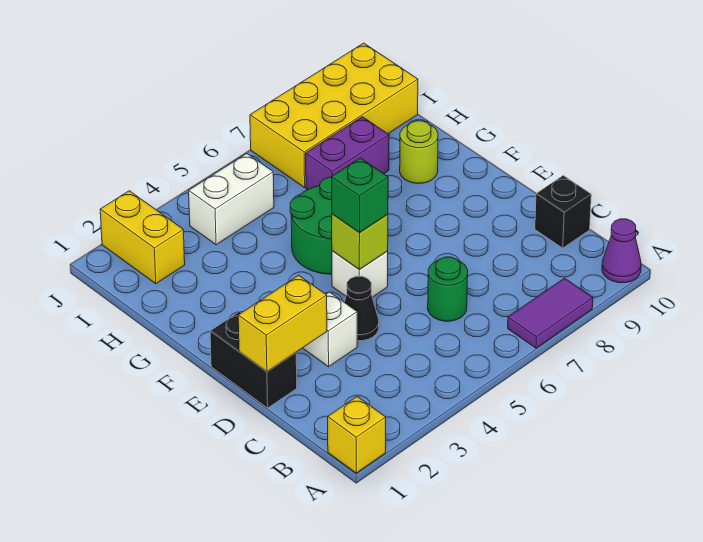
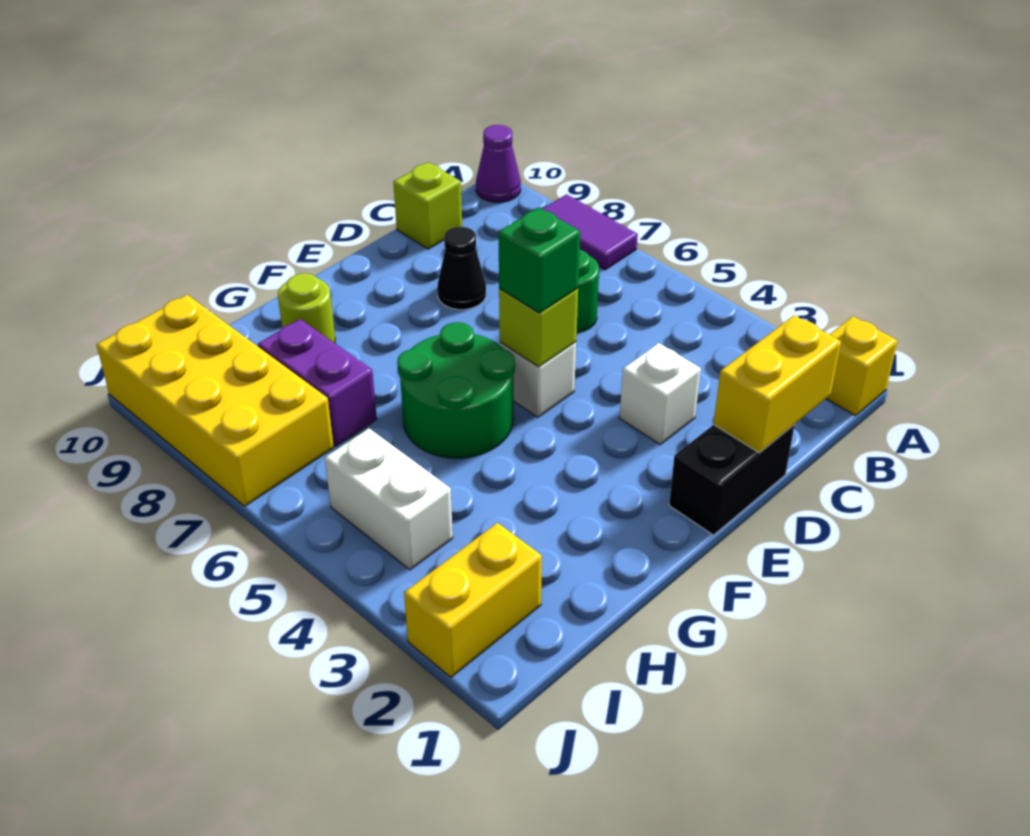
black brick C10 level 1 -> lime brick C10 level 1
yellow brick D1:D2 level 2 -> yellow brick C1:D1 level 2
black cone D4 level 1 -> black cone D8 level 1

